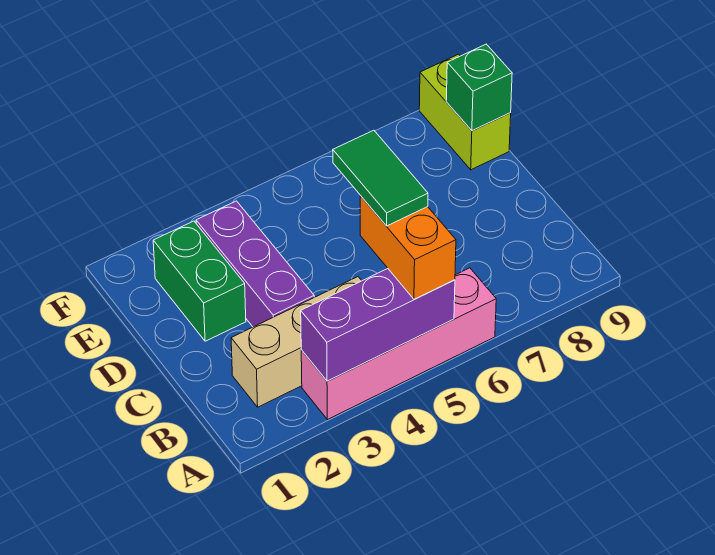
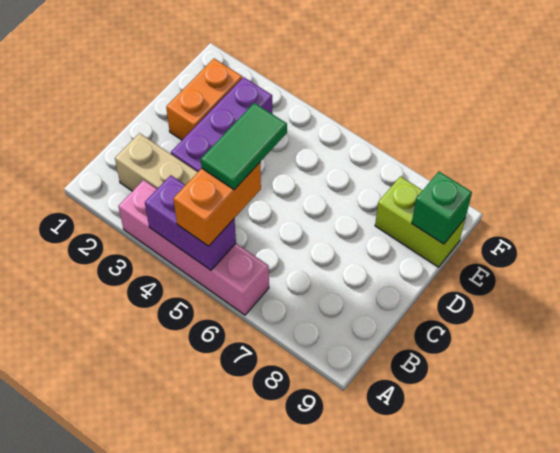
purple brick A3:A5 level 2 -> purple brick A4:A5 level 2
green brick D2:E2 level 1 -> orange brick D2:E2 level 1
lime brick E9:F9 level 1 -> lime brick E8:E9 level 1

